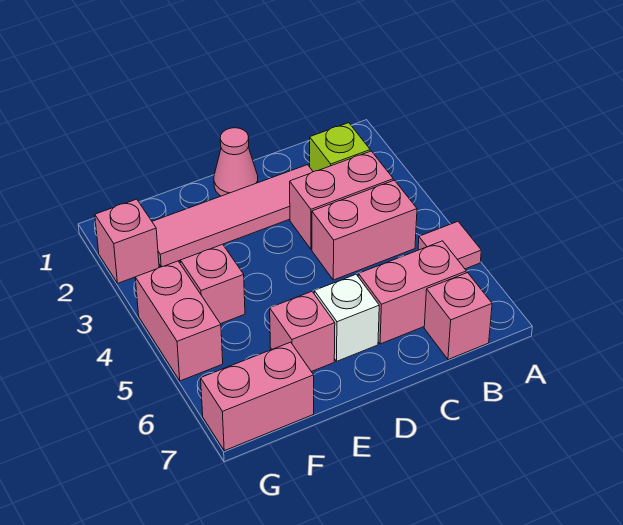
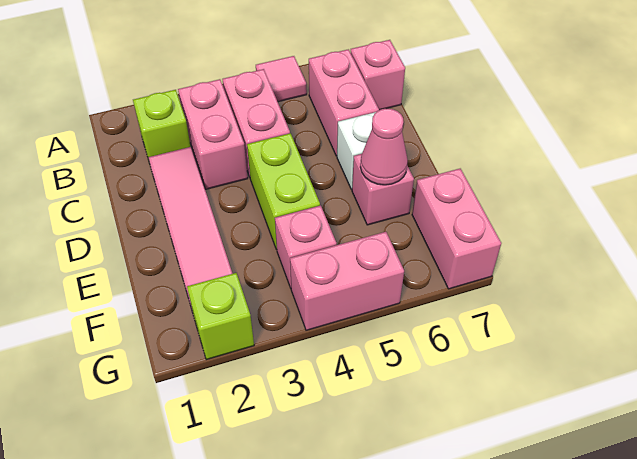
pink cone D1 level 1 -> pink cone E6 level 2
none -> lime brick D4:E4 level 1
pink brick G2 level 1 -> lime brick G2 level 1

